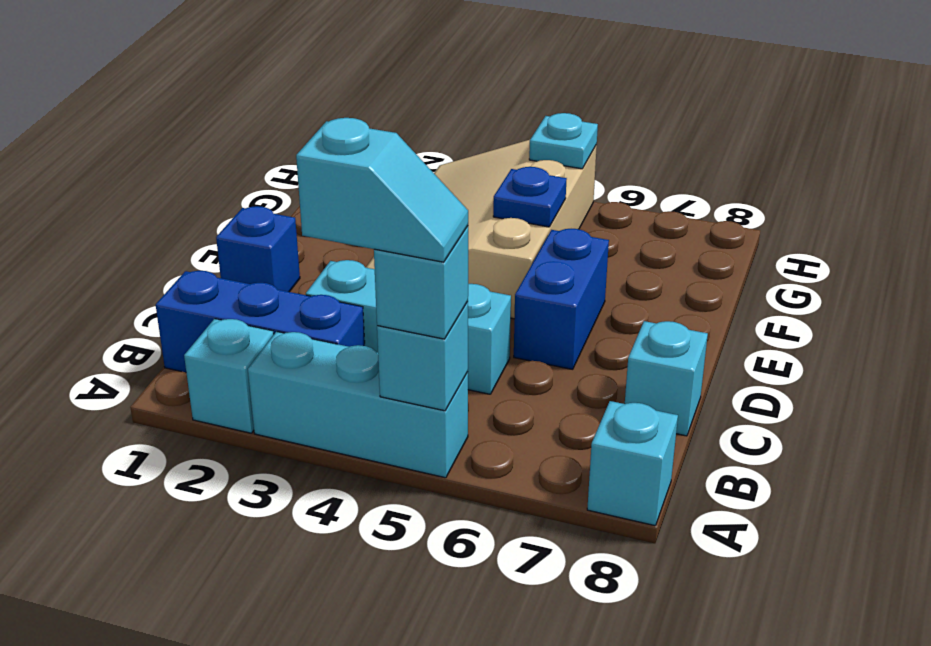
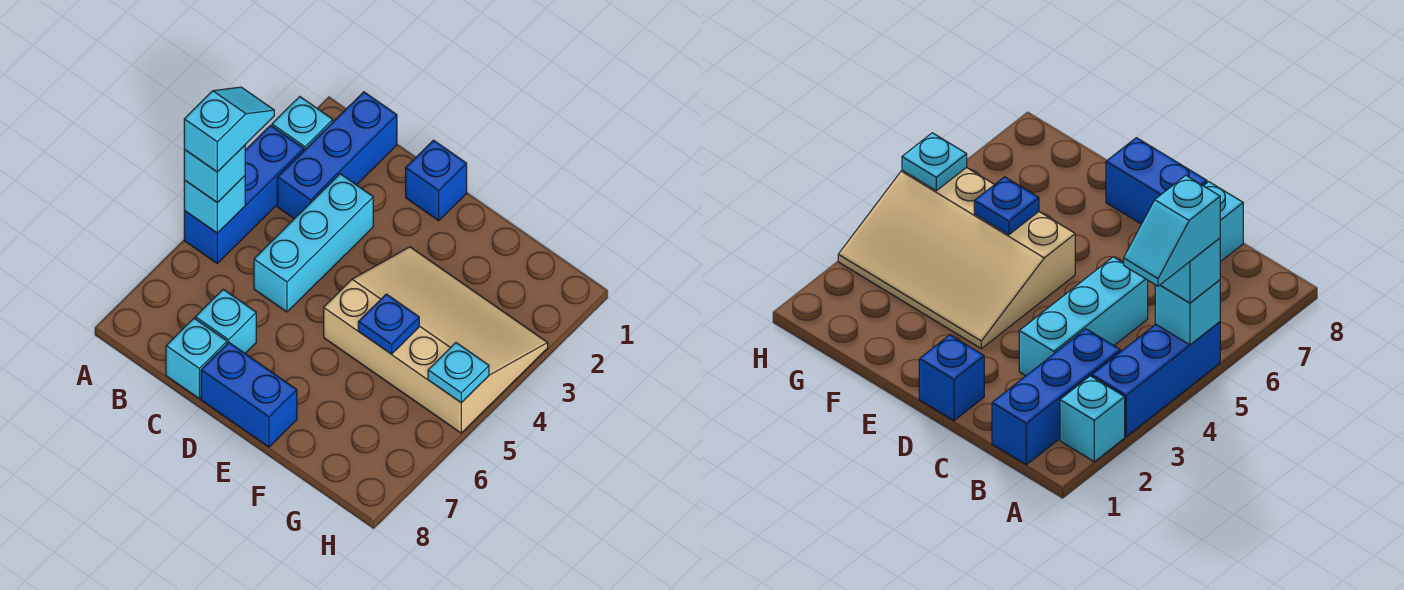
cyan brick A3:A5 level 1 -> blue brick A3:A5 level 1
cyan slope A4:A5 level 4 top 4 -> cyan slope A4:A5 level 4 top 5
cyan brick A8 level 1 -> cyan brick C7 level 1
blue brick D6:E6 level 1 -> blue brick D8:E8 level 1

